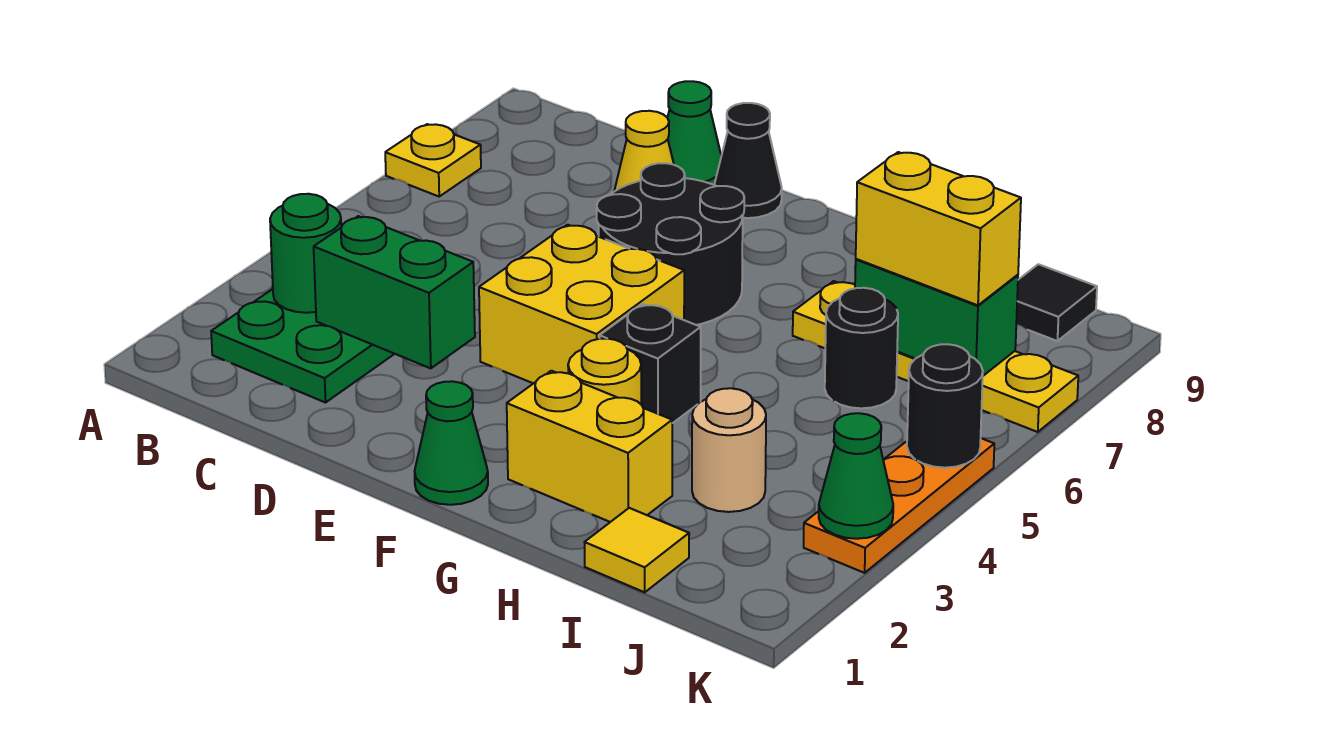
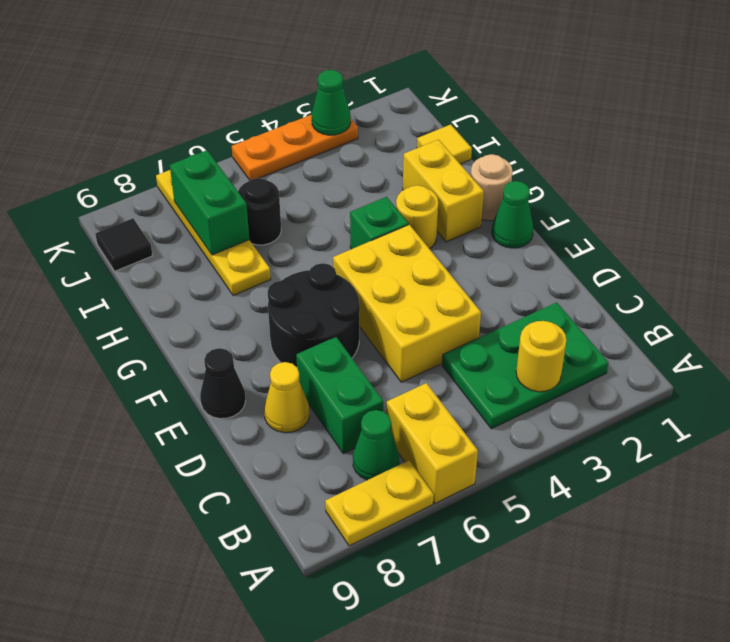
yellow plate A7 level 1 -> yellow plate A7:A8 level 1
green round brick B3 level 2 -> yellow round brick B3 level 2
green brick C3:D3 level 2 -> green brick C7:D7 level 1
green cone D9 level 1 -> green cone B7 level 1
yellow brick E4:F5 level 1 -> yellow brick D4:F5 level 1
black brick G4 level 1 -> green brick G4 level 1
tan round brick I3 level 1 -> tan round brick G1 level 1
yellow brick I7:J7 level 3 -> yellow brick A6:B6 level 1
black round brick K5 level 2 -> none

